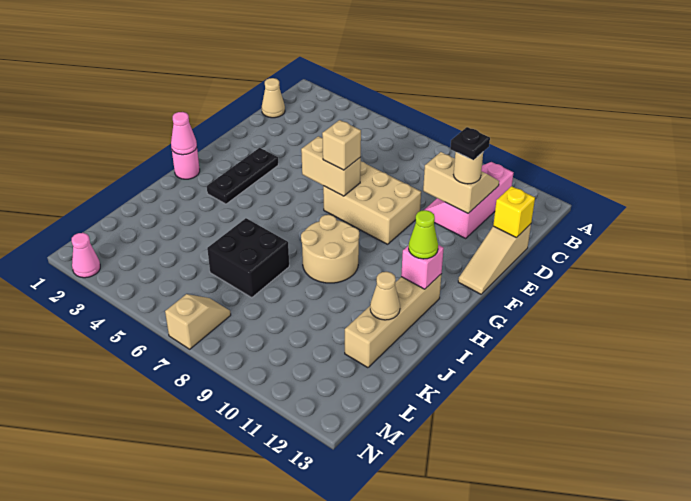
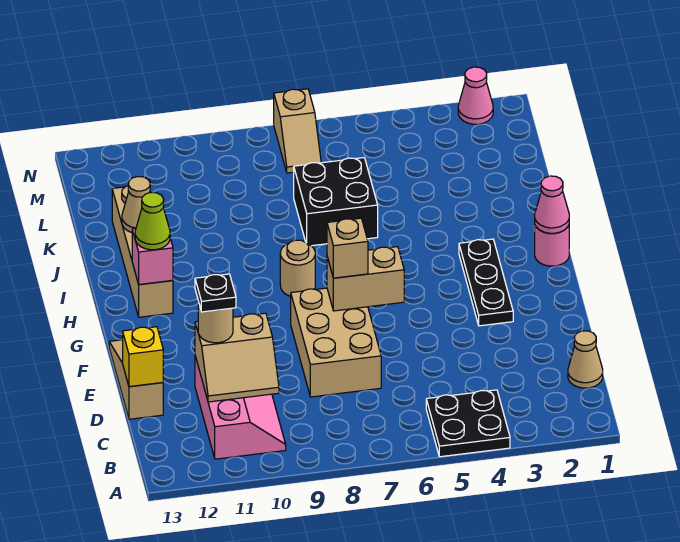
none -> black plate A4:B5 level 1
tan brick E7:F9 level 1 -> tan brick D7:F8 level 1
tan round brick H8:I9 level 1 -> tan round brick H8 level 1

